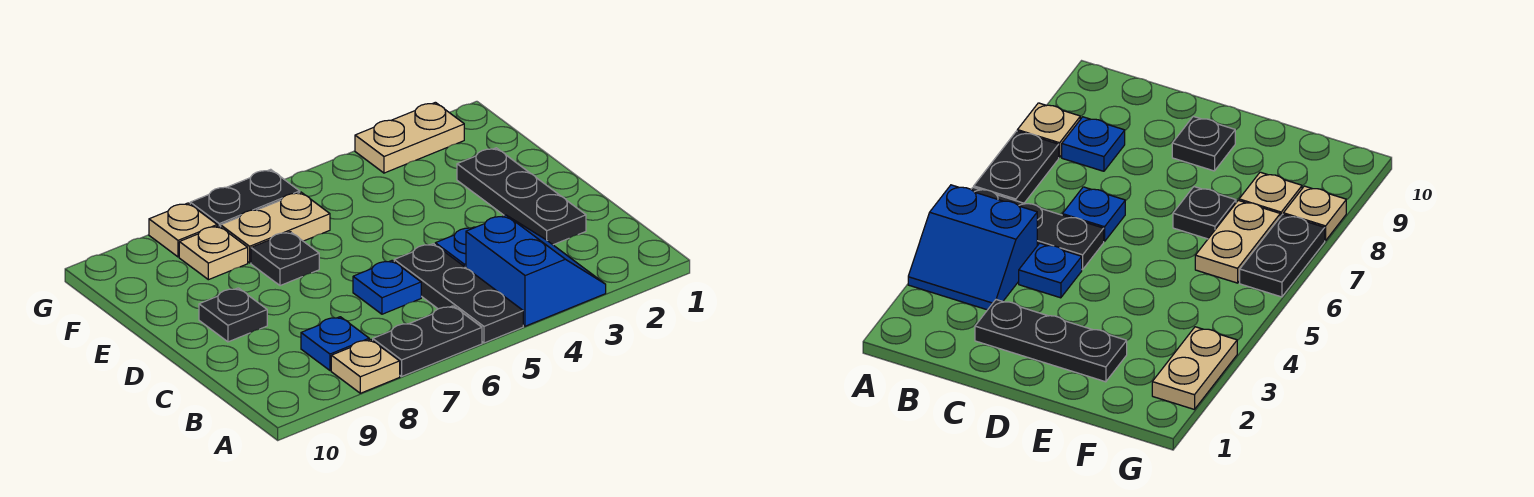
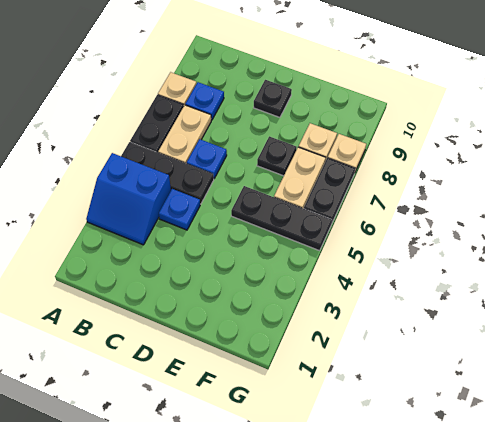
black plate C2:E2 level 1 -> black plate E5:G5 level 1
tan plate G2:G3 level 1 -> tan plate B6:B7 level 1

